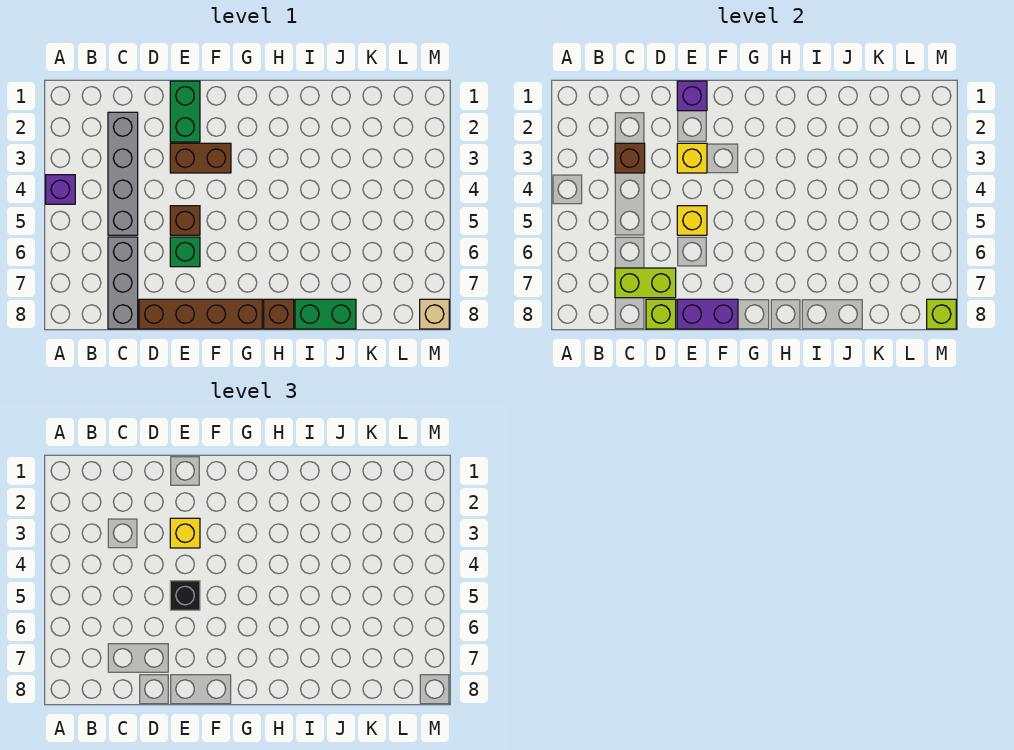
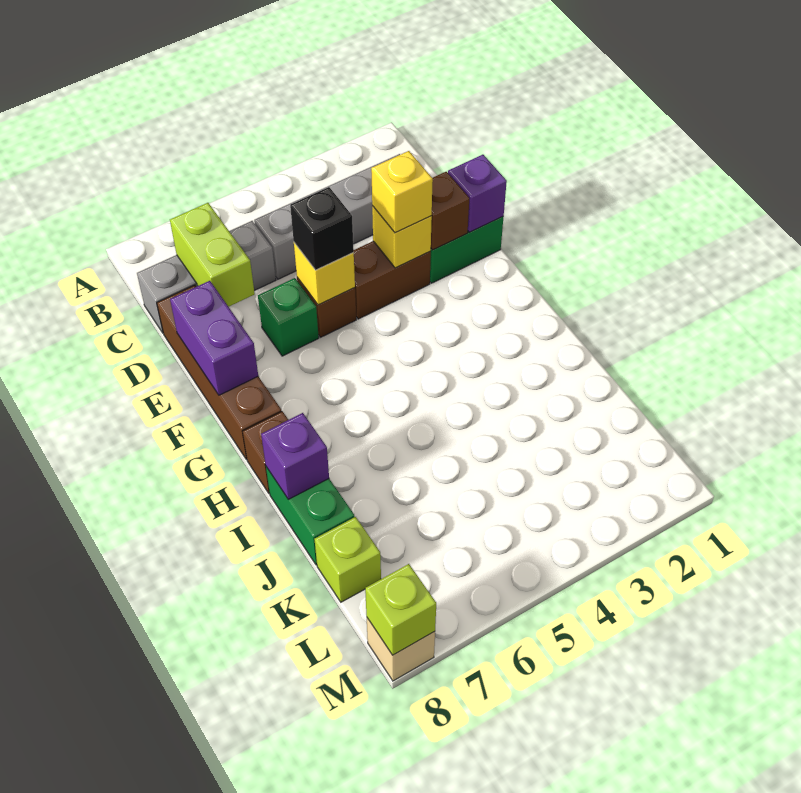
purple brick A4 level 1 -> purple brick I8 level 2
brown brick C3 level 2 -> brown brick E2 level 2
lime brick D8 level 2 -> lime brick K8 level 1
brown brick E3:F3 level 1 -> brown brick E3:E4 level 1

